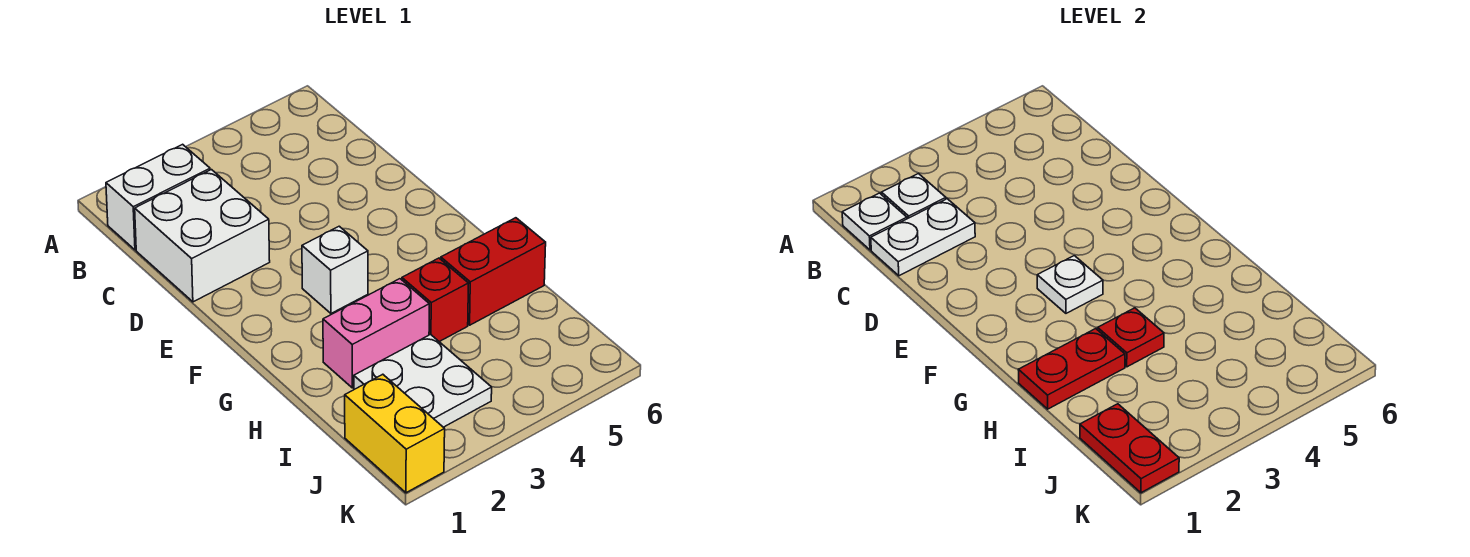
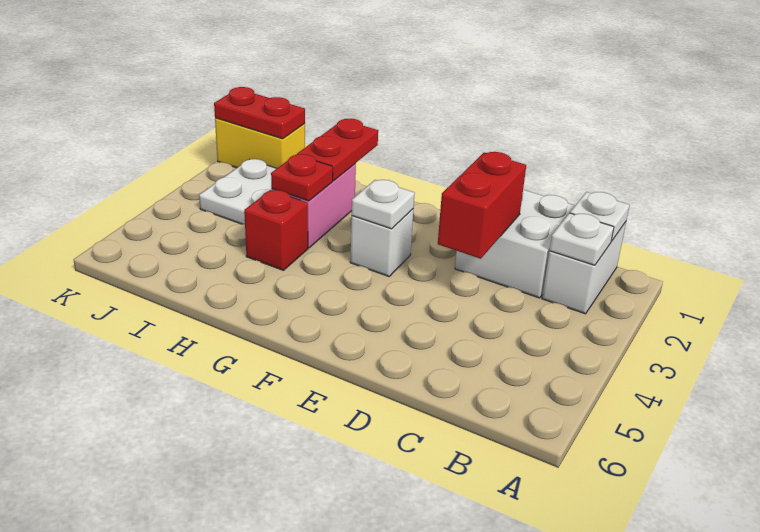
white plate C1:C2 level 2 -> none
red brick H5:H6 level 1 -> red brick D2:D3 level 2

